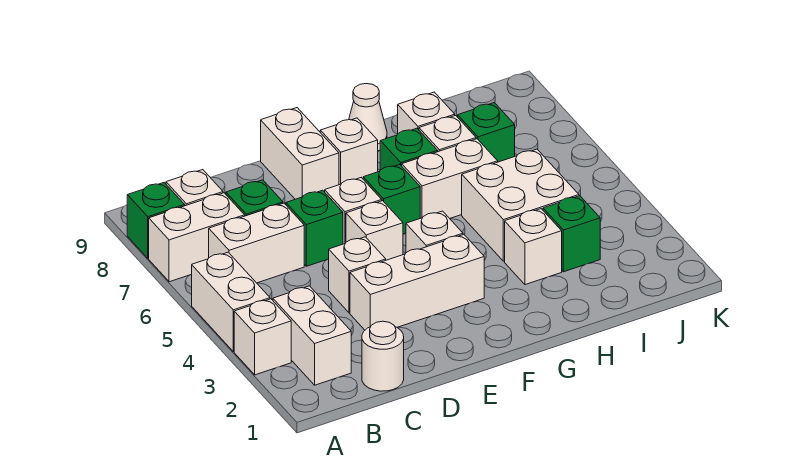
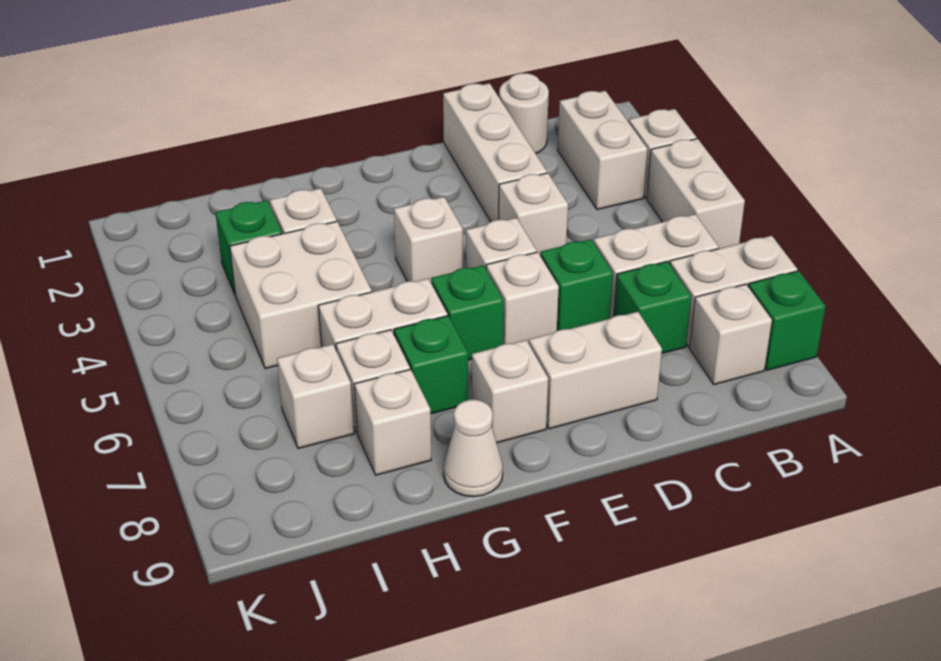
white brick D3:F3 level 1 -> white brick D1:D3 level 1
white brick E8:E9 level 1 -> white brick D8:E8 level 1
green brick I7 level 1 -> white brick I7 level 1

